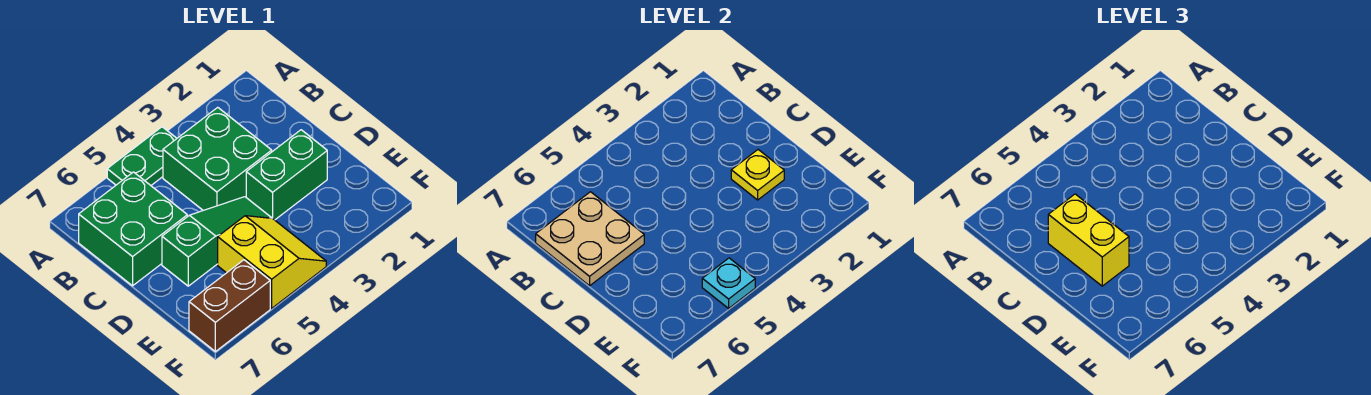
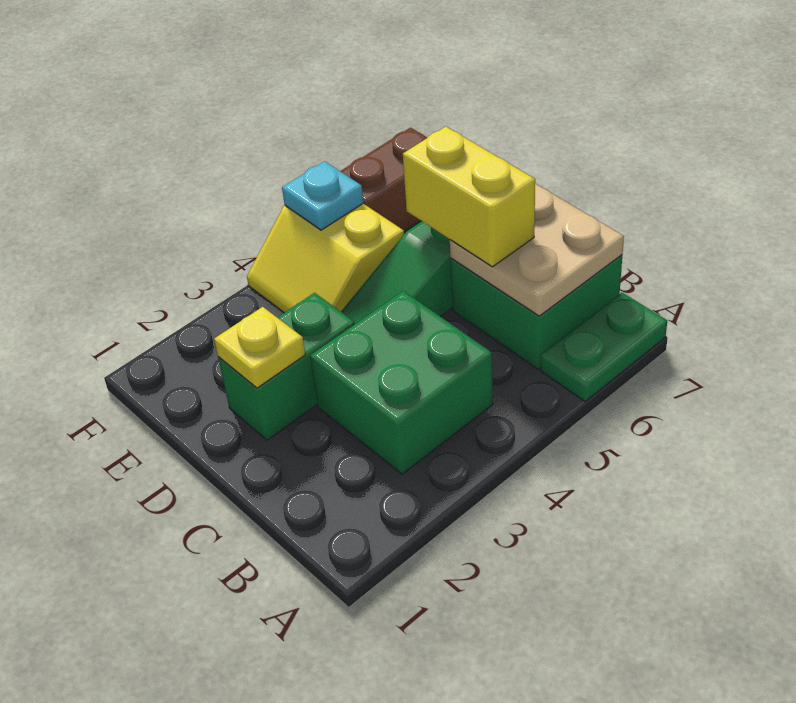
green plate A4:A5 level 1 -> green plate A6:A7 level 1

